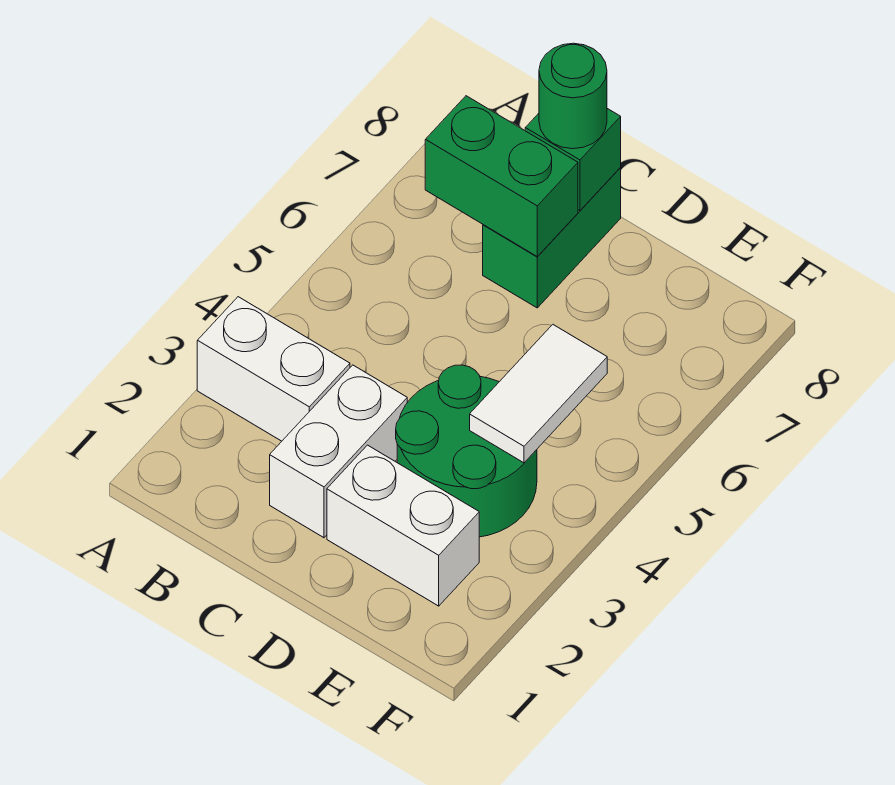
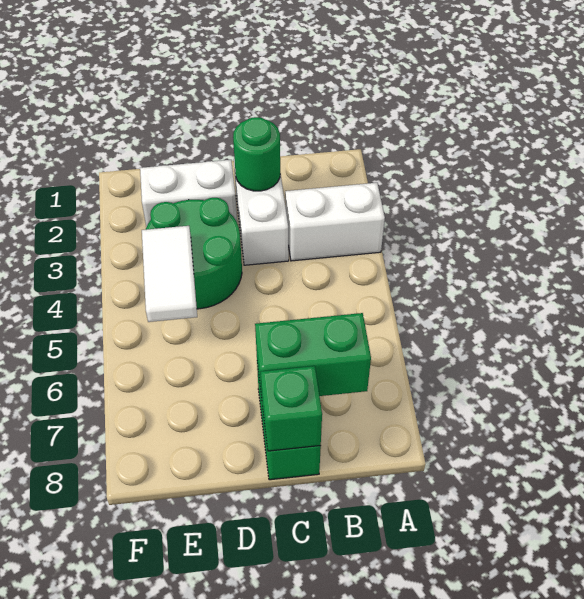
green round brick C8 level 3 -> green round brick C2 level 2

